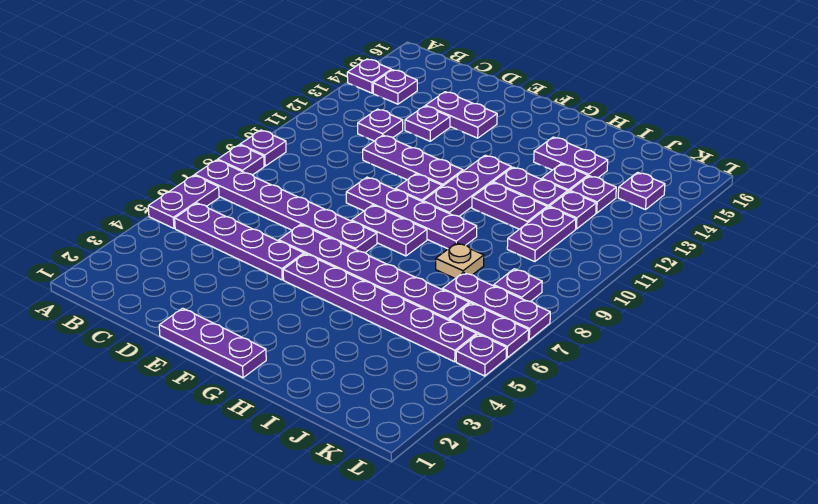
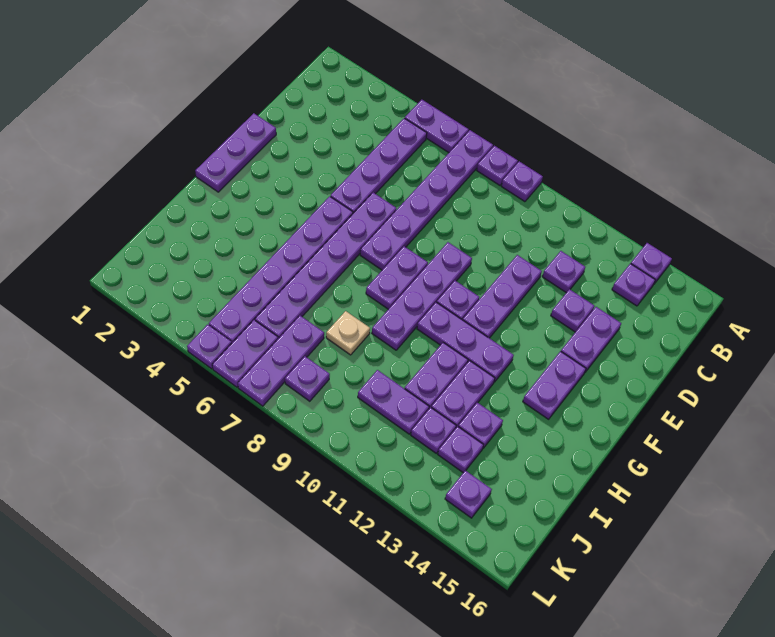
purple plate H14:I14 level 1 -> purple plate F14:G14 level 1

